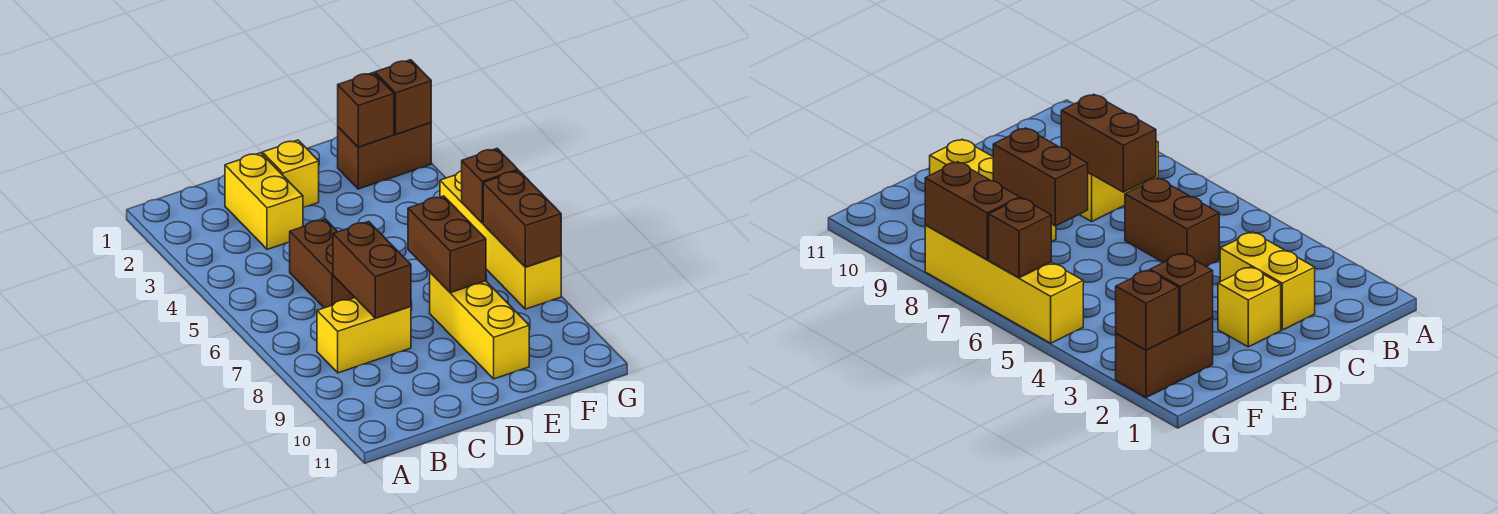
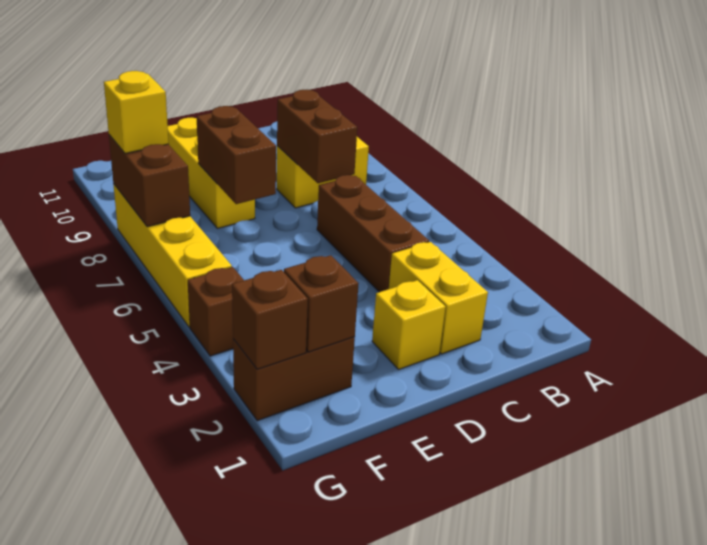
brown brick C5:C6 level 1 -> brown brick C4:C6 level 1
brown brick G6 level 2 -> brown brick G4 level 1
none -> yellow brick G8 level 3

